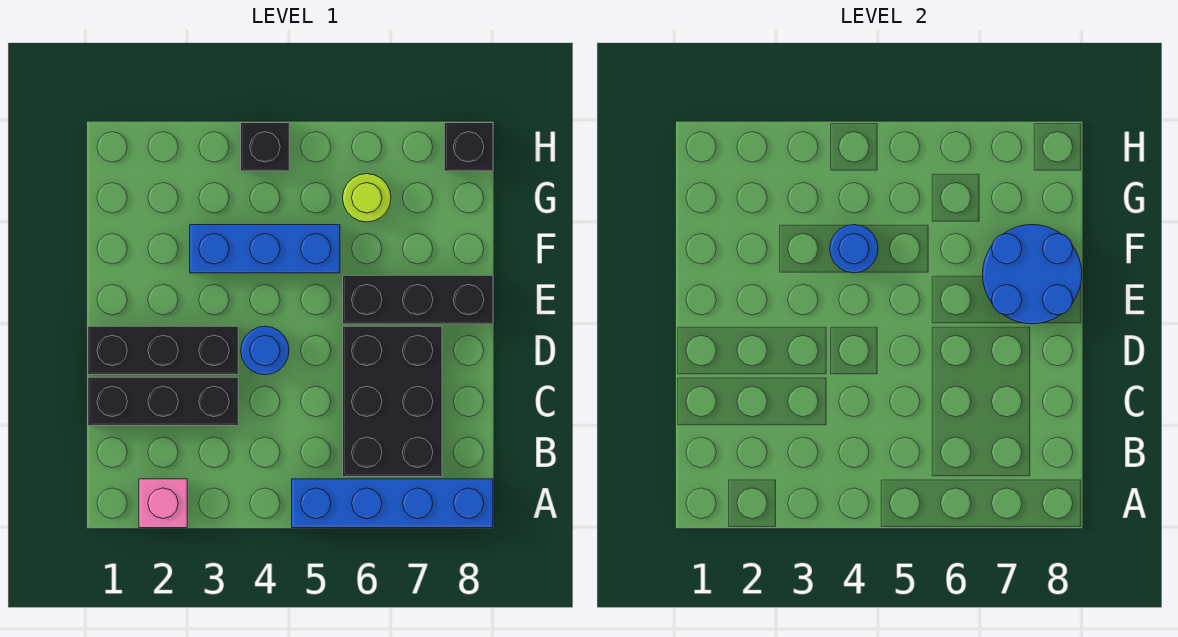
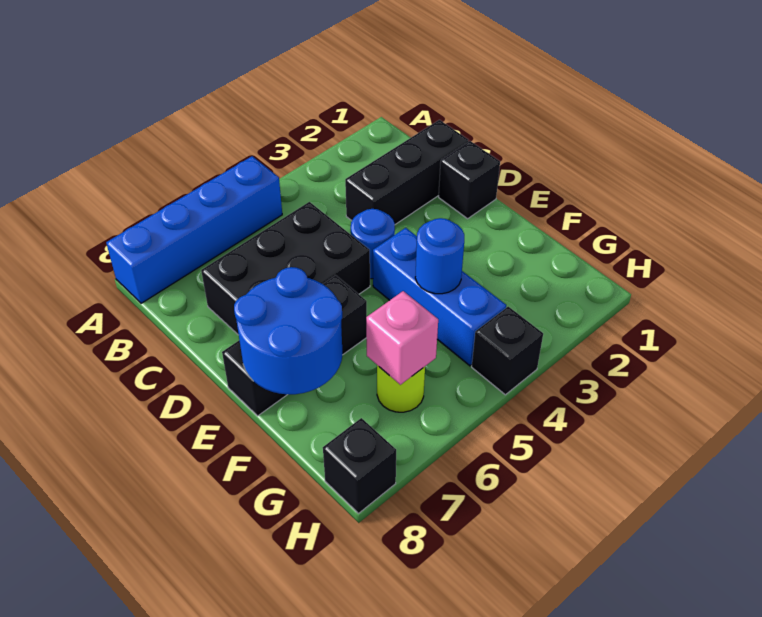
pink brick A2 level 1 -> pink brick G6 level 2
black brick B6:D7 level 1 -> black brick C5:D7 level 1
black brick D1:D3 level 1 -> black brick D1 level 1
blue brick F3:F5 level 1 -> blue brick E4:G4 level 1

